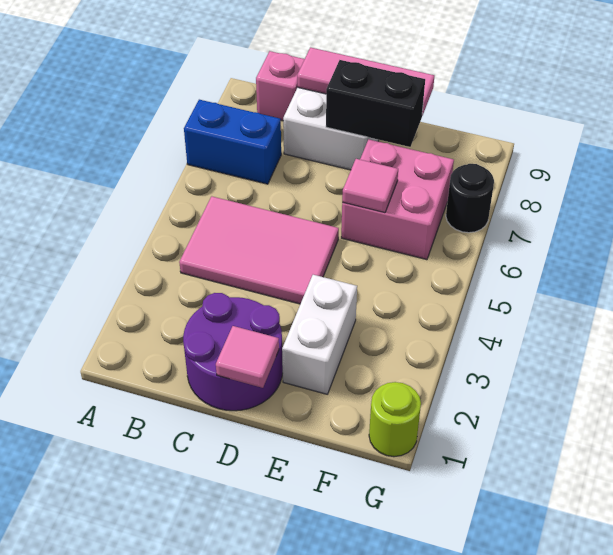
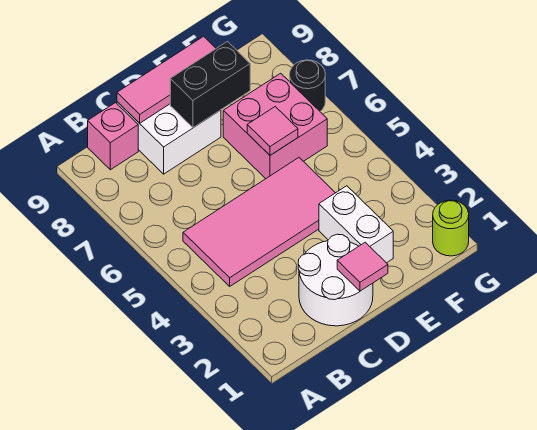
blue brick A7:B7 level 1 -> none
pink tile B4:D5 level 1 -> pink tile B4:E5 level 1
purple round brick C1:D2 level 1 -> white round brick C1:D2 level 1

